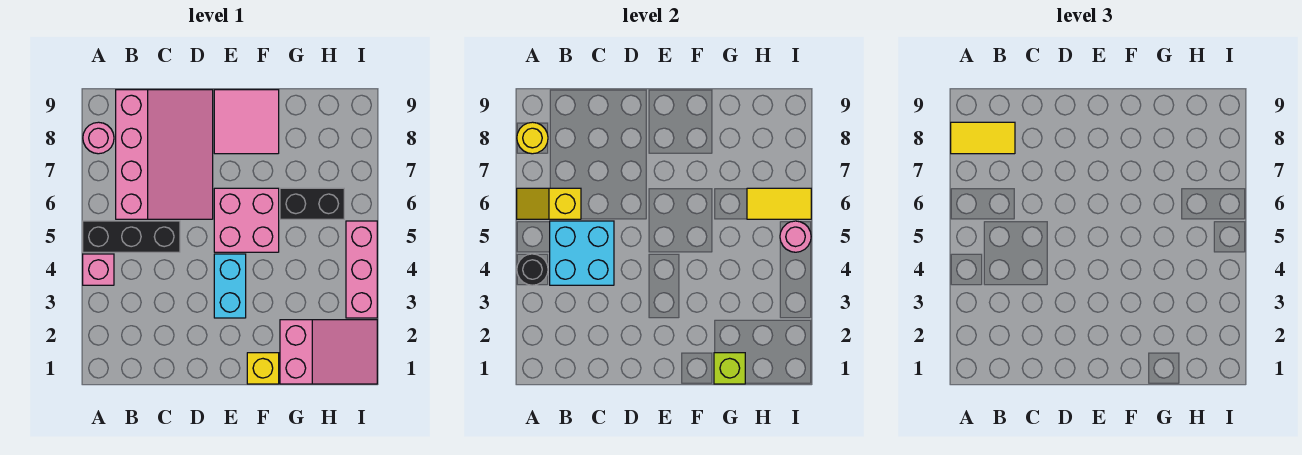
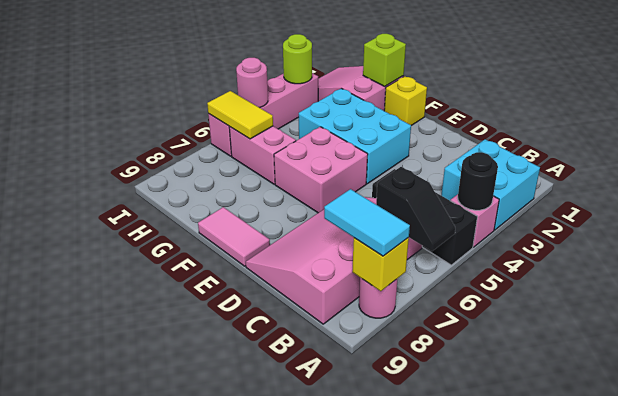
yellow slope A6:B6 level 2 top B -> black slope A6:B6 level 2 top B
yellow round brick A8 level 2 -> yellow brick A8 level 2
yellow tile A8:B8 level 3 -> cyan tile A8:B8 level 3
cyan brick B4:C5 level 2 -> cyan brick A2:B3 level 1
cyan brick E3:E4 level 1 -> cyan brick E3:G4 level 1
pink tile E8:F9 level 1 -> pink tile E9:F9 level 1
black brick G6:H6 level 1 -> pink brick G6:H6 level 1
pink brick I3:I5 level 1 -> pink brick I3:I6 level 1
none -> lime round brick I3 level 2

